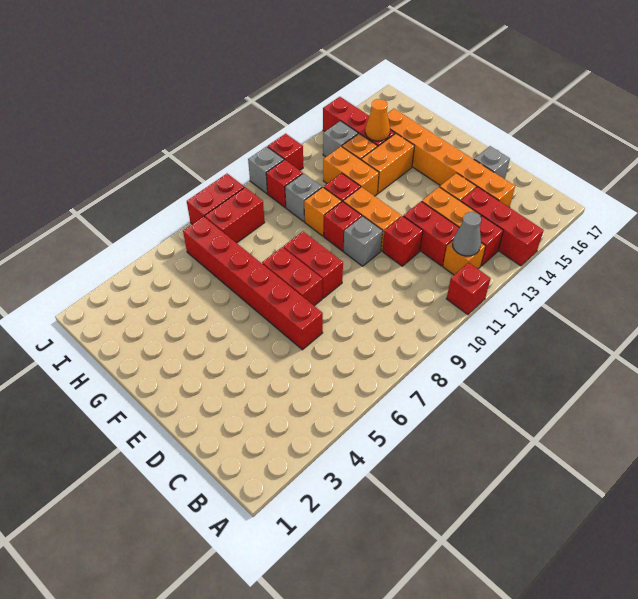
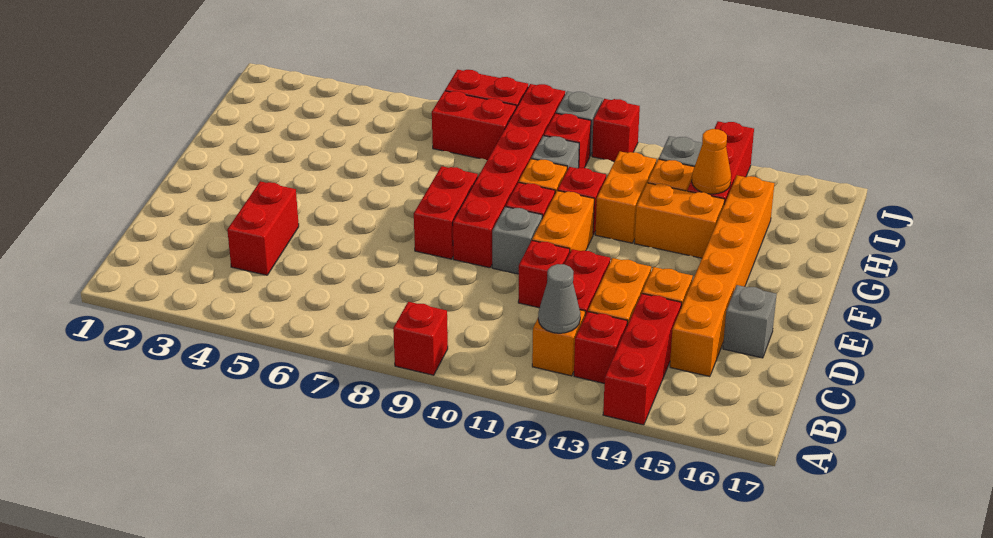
red brick A11 level 1 -> red brick A9 level 1
red brick D6:I6 level 1 -> red brick E9:J9 level 1
red brick E7:F7 level 1 -> red brick C4:D4 level 1

